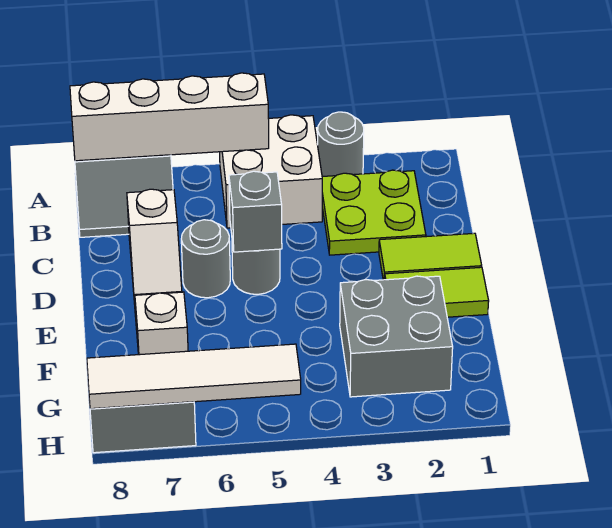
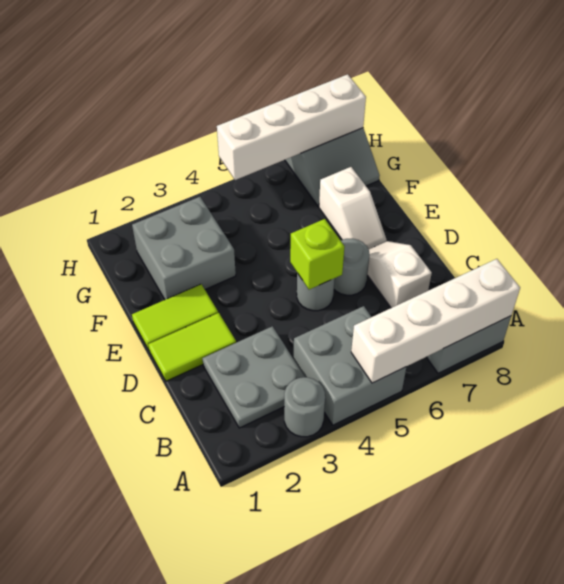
white brick A4:B5 level 1 -> grey brick A4:B5 level 1
lime plate B2:C3 level 1 -> grey plate B2:C3 level 1
grey brick D5 level 2 -> lime brick D5 level 2
white tile H5:H8 level 2 -> white brick H5:H8 level 2

